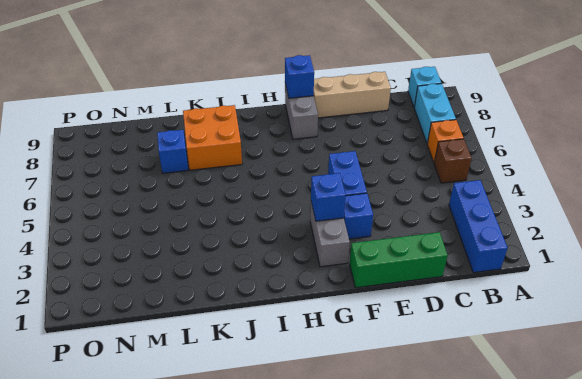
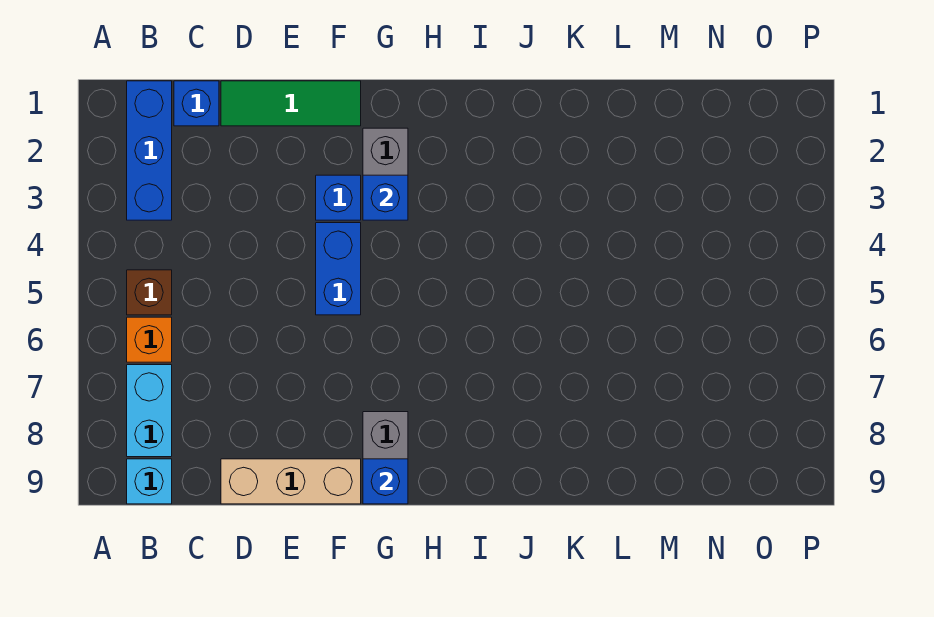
green brick D1:F1 level 1 -> green tile D1:F1 level 1
orange brick J7:K8 level 1 -> none
blue brick L7 level 1 -> blue brick C1 level 1

